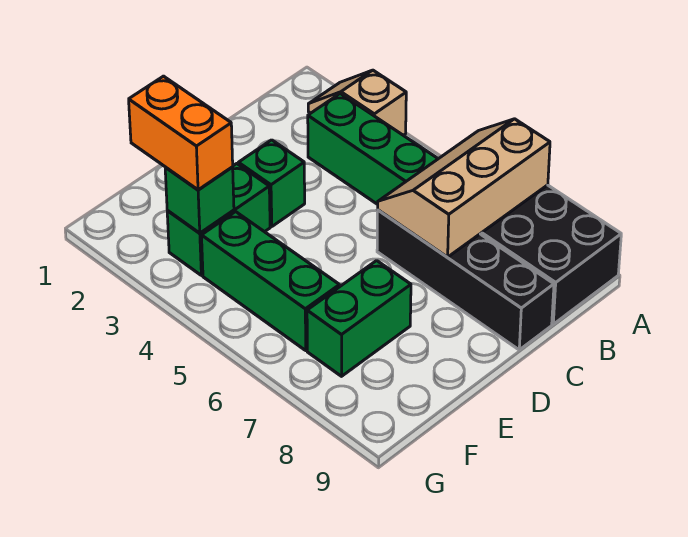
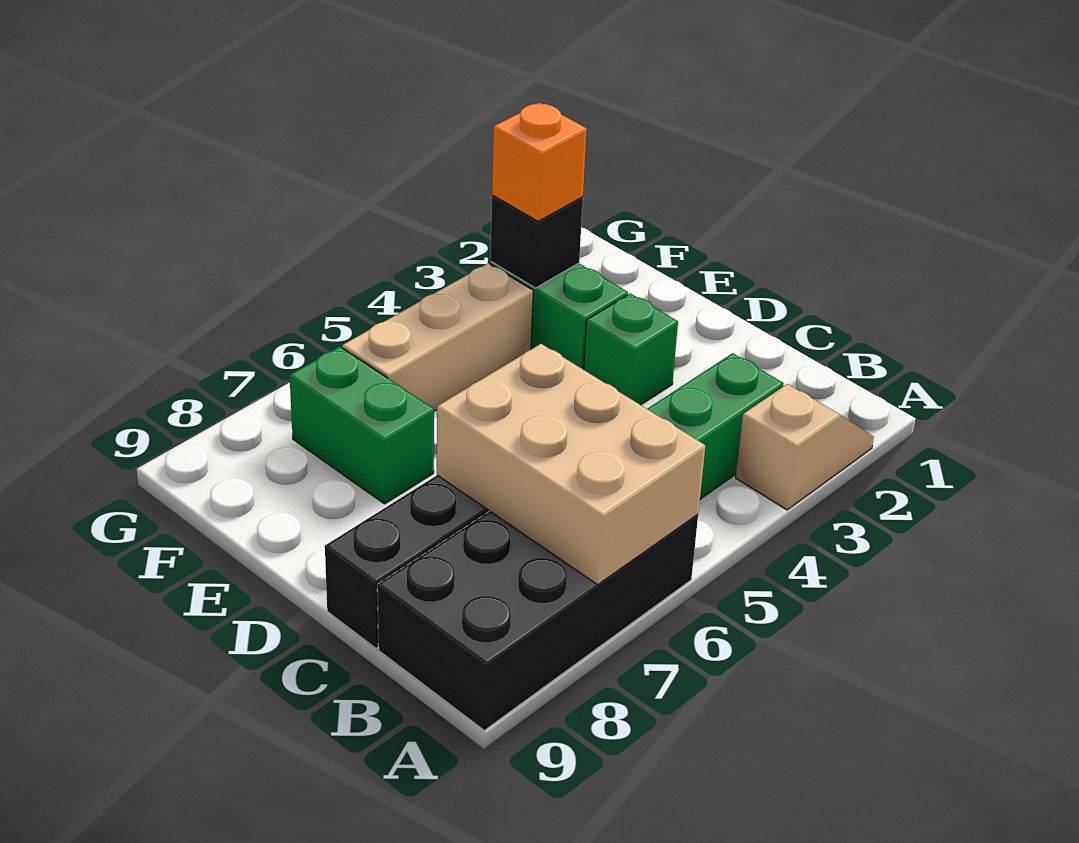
tan slope A6:C7 level 2 top 7 -> tan brick A6:C7 level 2
orange brick F2:F3 level 3 -> orange brick F3 level 3
green brick F3 level 2 -> black brick F3 level 2
green brick F4:F6 level 1 -> tan brick F4:F6 level 1

